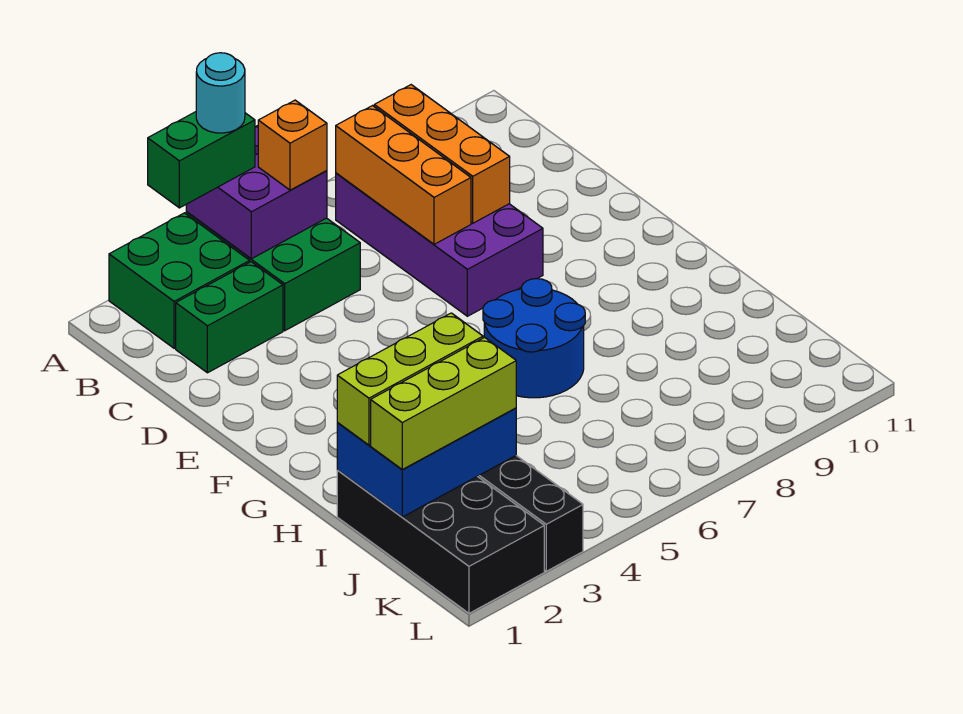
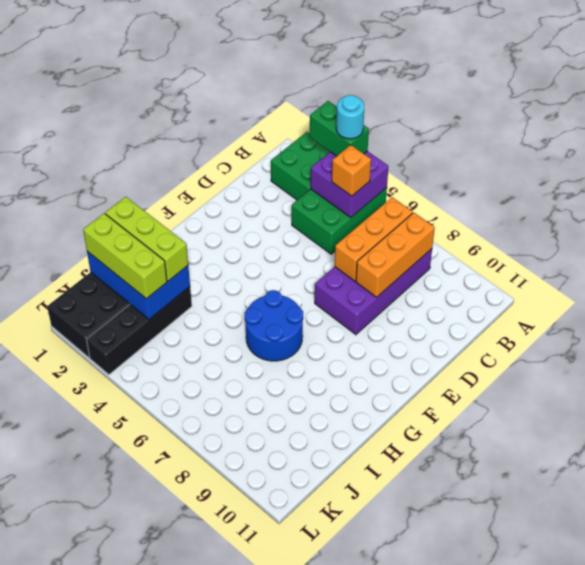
green brick C2:C3 level 1 -> none

